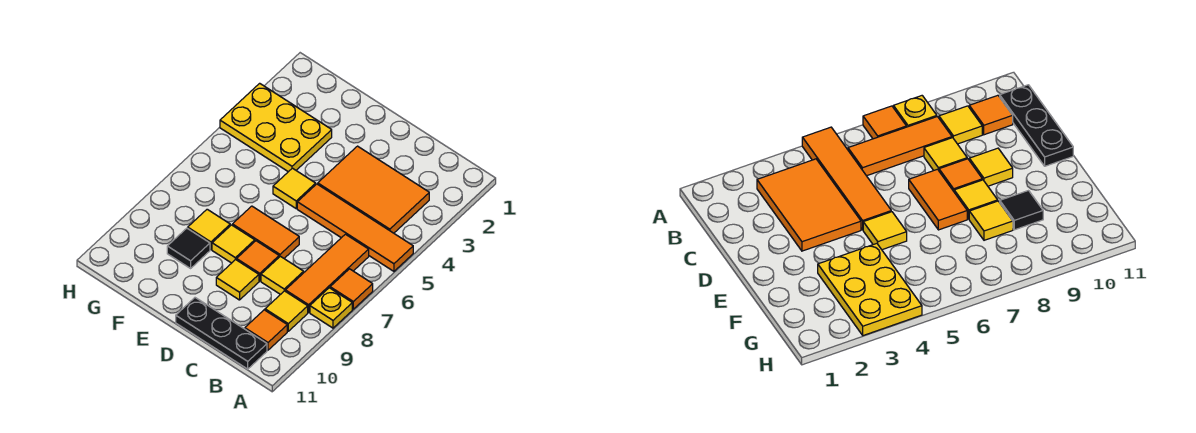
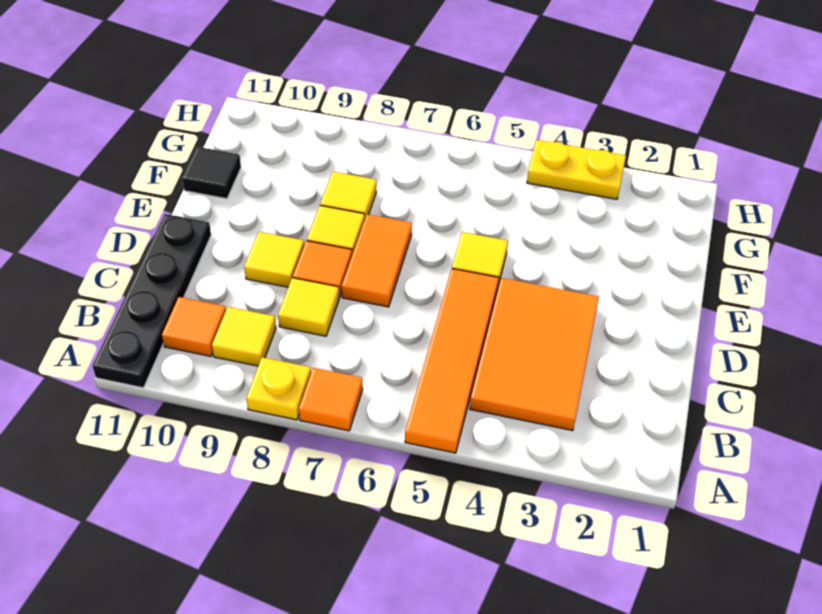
orange tile B6:B8 level 1 -> none
black plate B11:D11 level 1 -> black plate A11:D11 level 1
yellow plate F3:H4 level 1 -> yellow plate H3:H4 level 1
black tile F9 level 1 -> black tile F11 level 1

